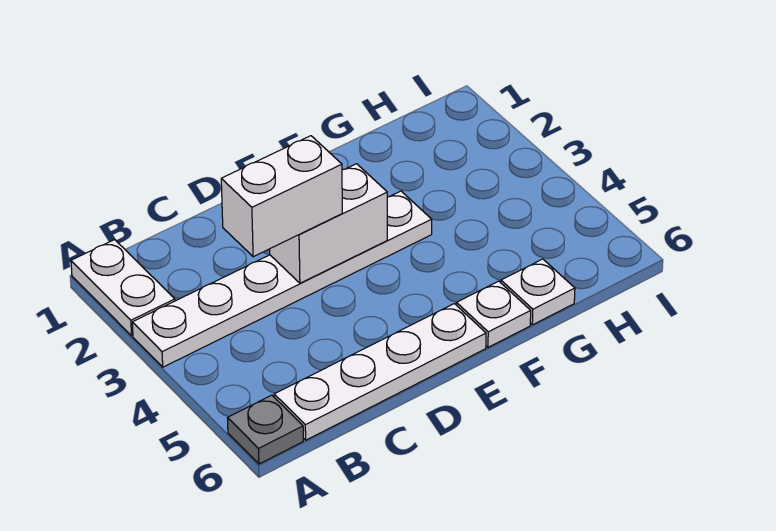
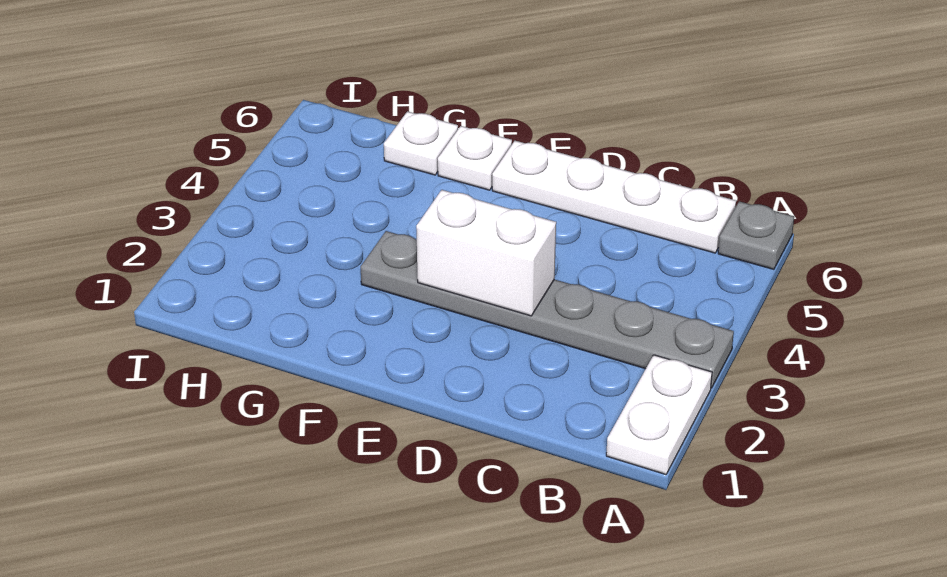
white plate A3:F3 level 1 -> grey plate A3:F3 level 1
white brick C3:D3 level 3 -> none

